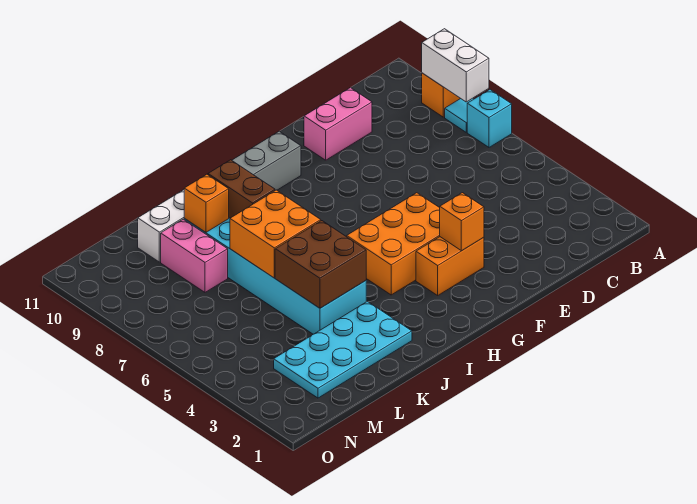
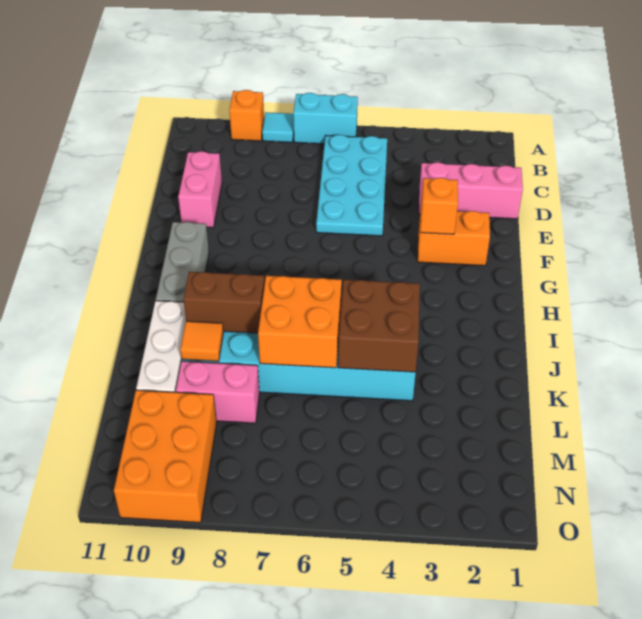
cyan brick A7 level 1 -> cyan brick A6:A7 level 1
white brick A8:A9 level 2 -> none
none -> pink brick D1:D3 level 1
orange brick F3:G3 level 1 -> orange brick F2:F3 level 1
orange brick F4:H5 level 1 -> orange brick M9:O10 level 1
cyan plate J2:M3 level 1 -> cyan plate B5:E6 level 1
orange brick K9 level 2 -> orange tile K9 level 2

